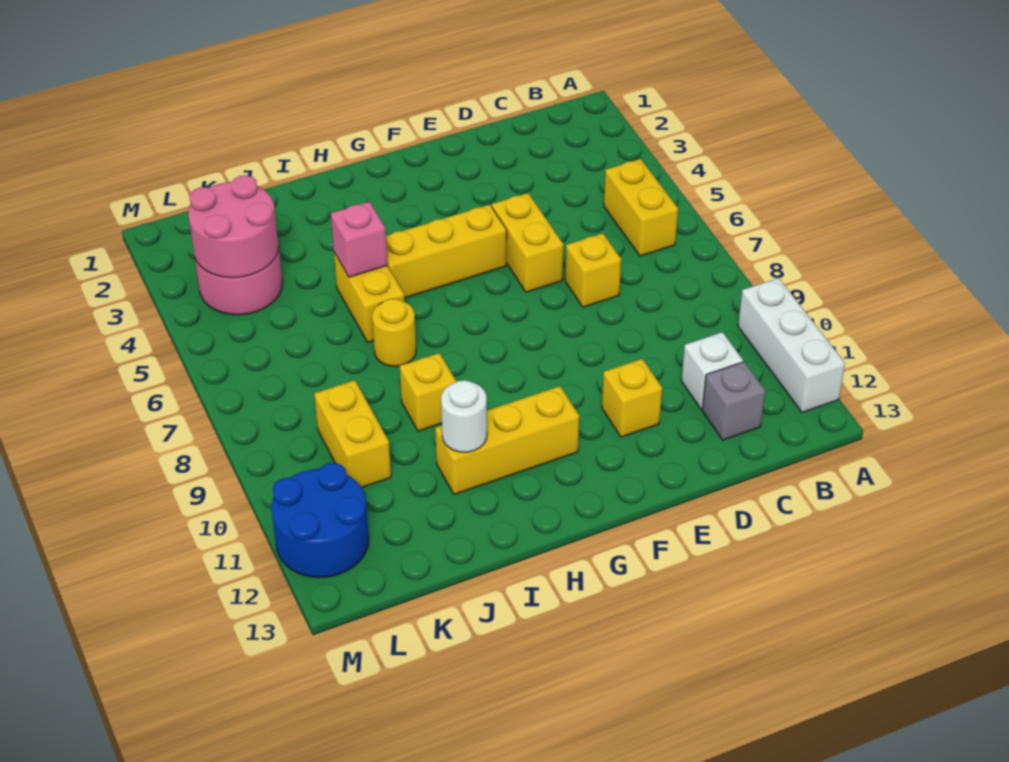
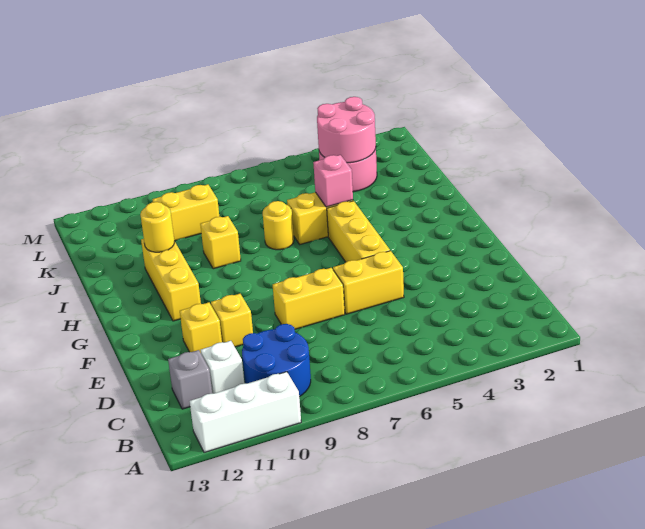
yellow brick B5:B6 level 1 -> yellow brick E7:E8 level 1
yellow brick D7 level 1 -> yellow brick E10 level 1
white round brick I11 level 2 -> yellow round brick I11 level 2
blue round brick L11:M12 level 1 -> blue round brick B9:C10 level 1

